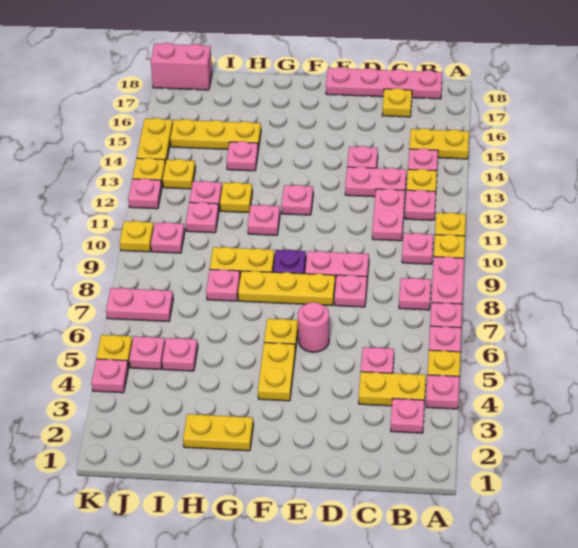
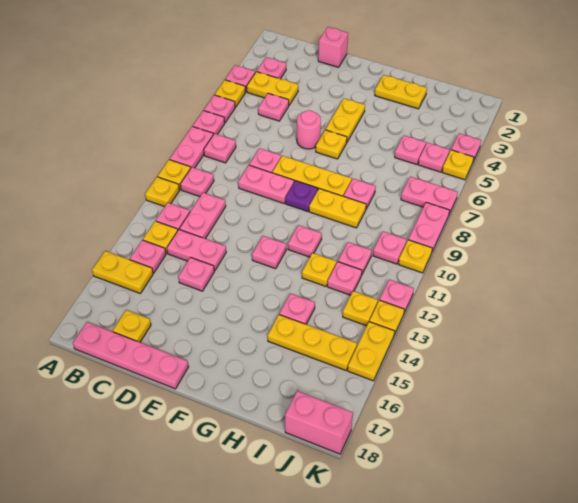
none -> pink brick D1 level 1
none -> pink plate K8:K9 level 1

